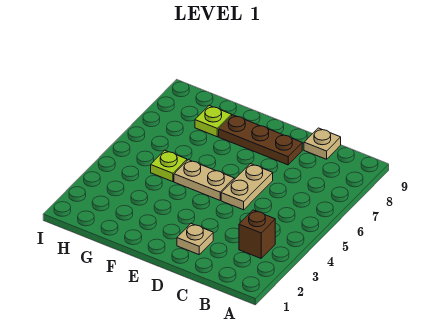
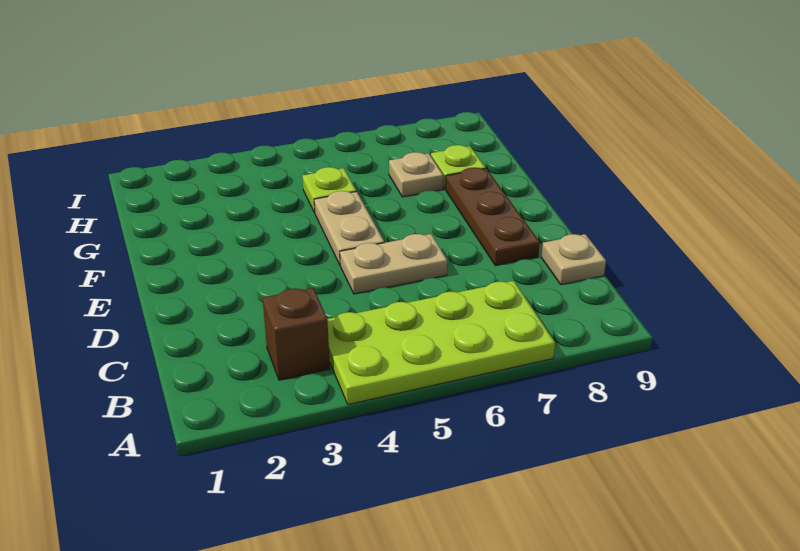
none -> lime plate A4:B7 level 1
tan plate D2 level 1 -> tan plate G7 level 1

